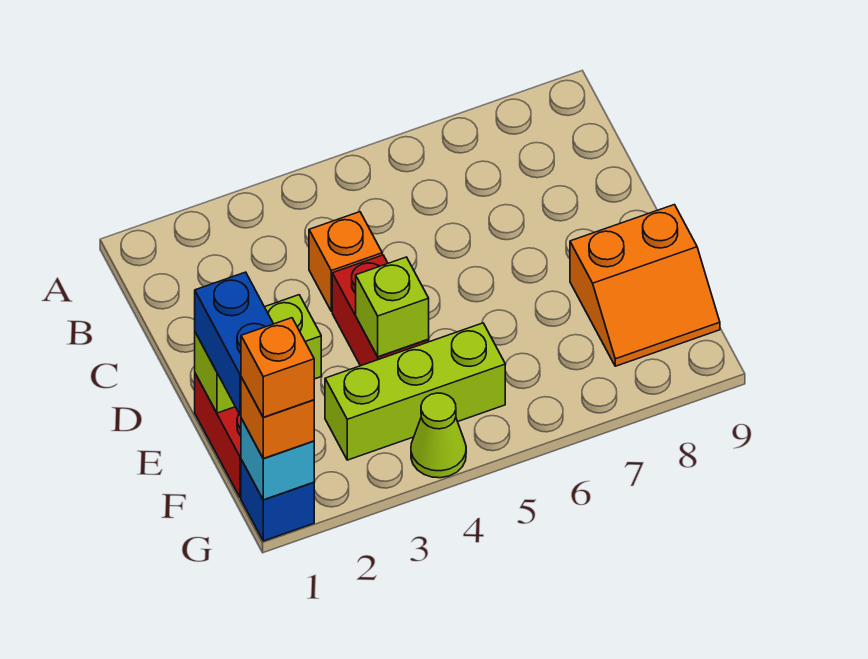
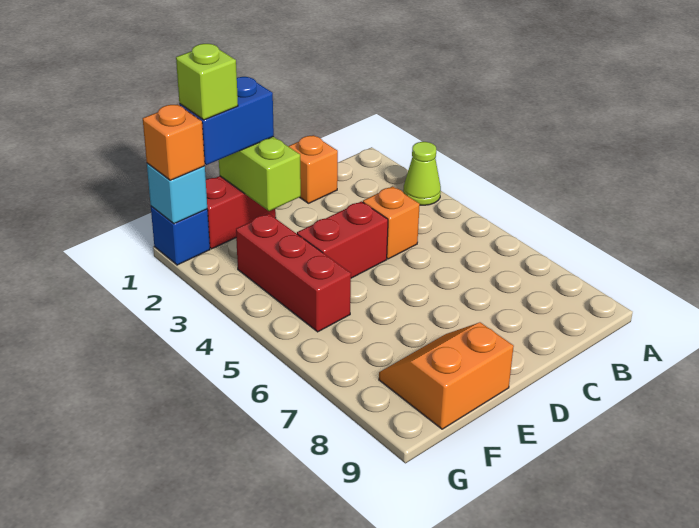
lime brick E4 level 2 -> lime brick F1 level 4
orange slope E8:F9 level 1 top E -> orange slope E8:F9 level 1 top 9
lime brick F3:F5 level 1 -> red brick F3:F5 level 1
orange brick G1 level 4 -> orange brick C1 level 1
lime cone G4 level 1 -> lime cone A3 level 1

